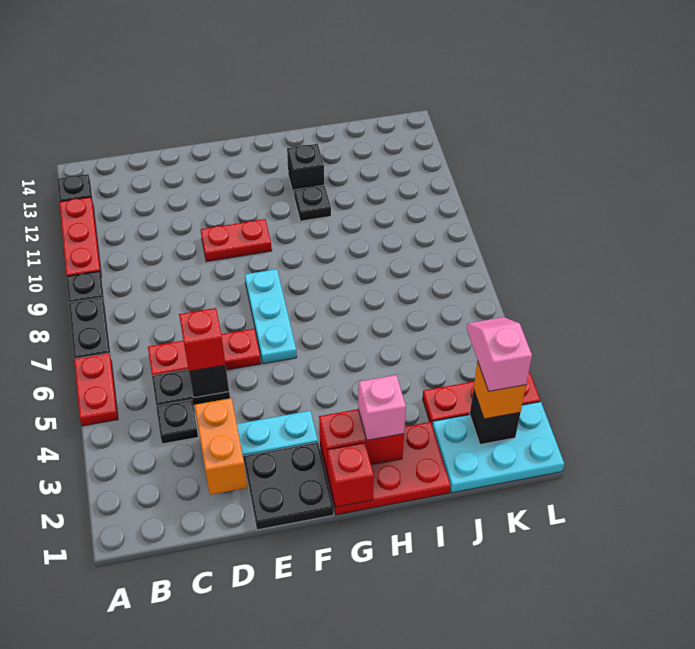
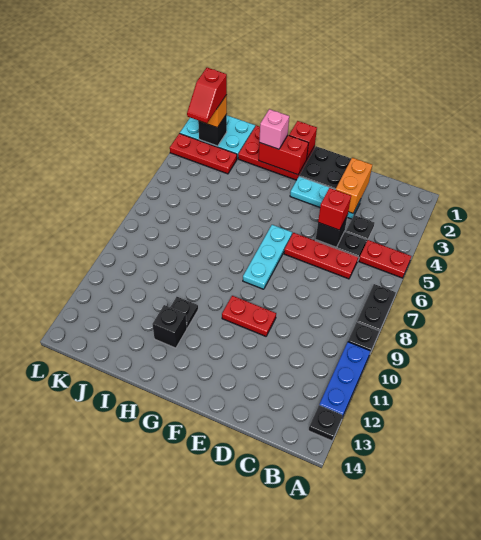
red plate A5:A6 level 1 -> red plate A5:B5 level 1
red plate A10:A12 level 1 -> blue plate A10:A12 level 1
pink slope K2:K3 level 4 top 2 -> red slope K2:K3 level 4 top 2

